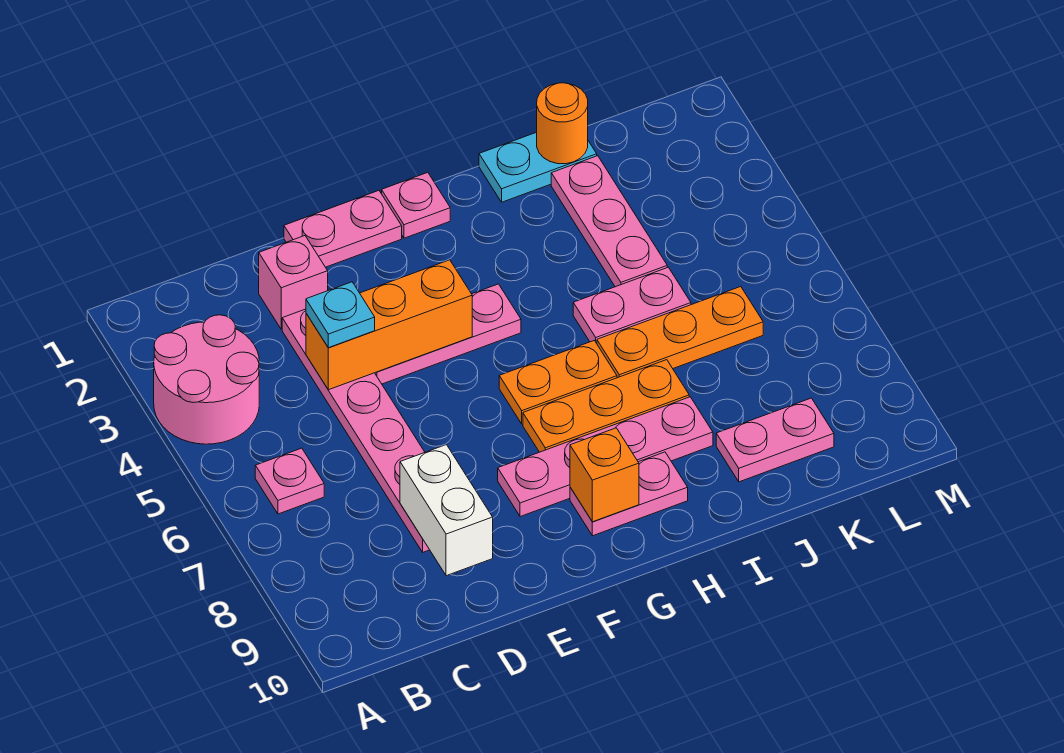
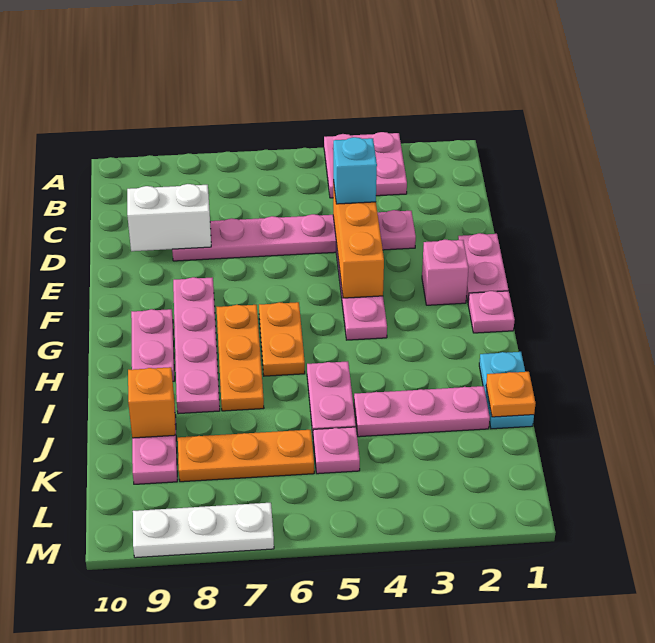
pink round brick A3:B4 level 1 -> pink plate A3:B4 level 1
pink plate B6 level 1 -> pink plate K5 level 1
pink brick D2 level 1 -> pink brick F2 level 1
cyan plate D4 level 3 -> cyan brick D4 level 3
orange brick G9 level 2 -> orange brick J9 level 2
orange plate I6:K6 level 1 -> orange plate K6:K8 level 1
orange round brick J1 level 2 -> orange plate J1 level 2
none -> white plate M7:M9 level 1

